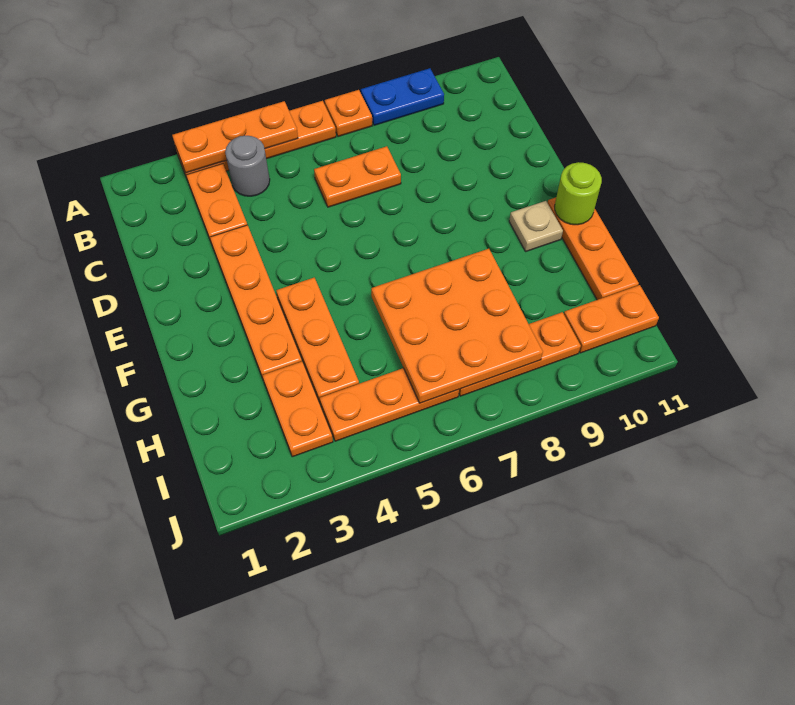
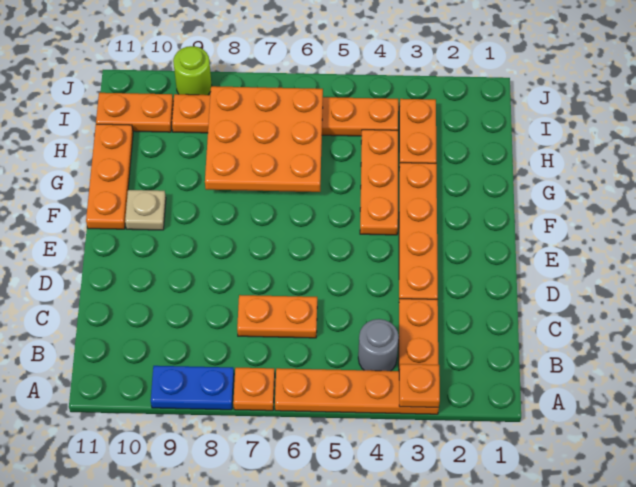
orange plate A3:A5 level 2 -> orange plate A3 level 2
lime round brick F11 level 2 -> lime round brick J9 level 1

